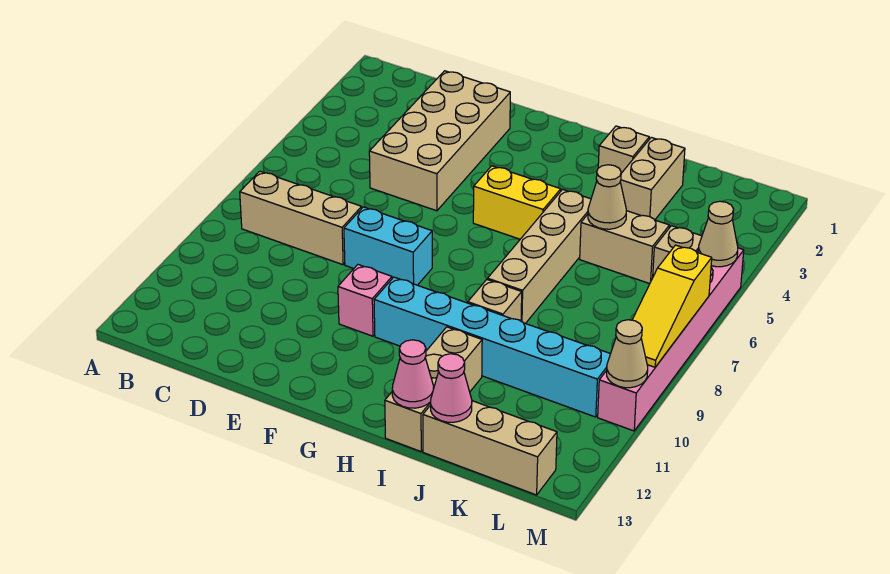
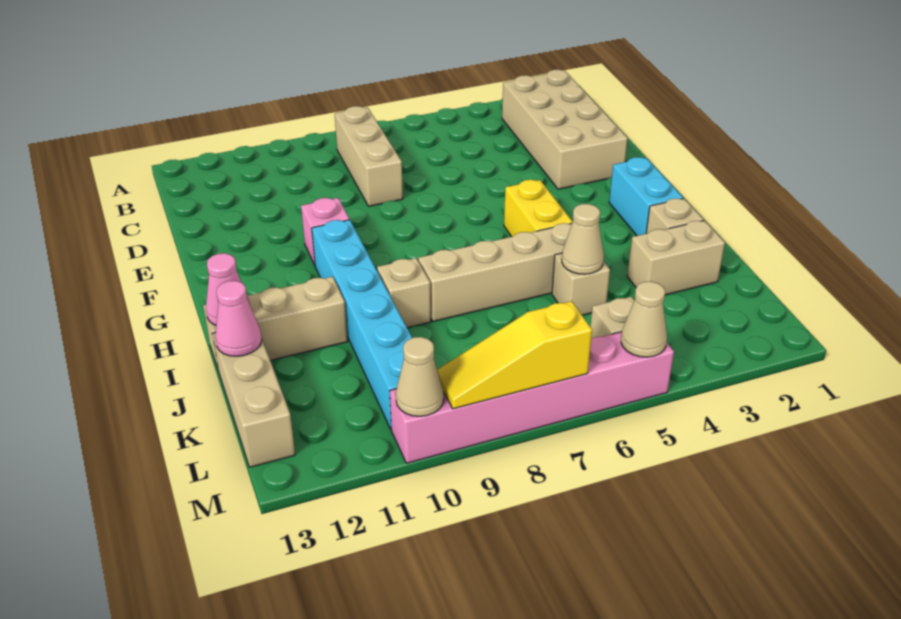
tan brick D2:E5 level 1 -> tan brick B2:E3 level 1
cyan brick E8:F8 level 1 -> cyan brick G2:H2 level 1
tan brick J5:K5 level 1 -> tan brick J5 level 1

